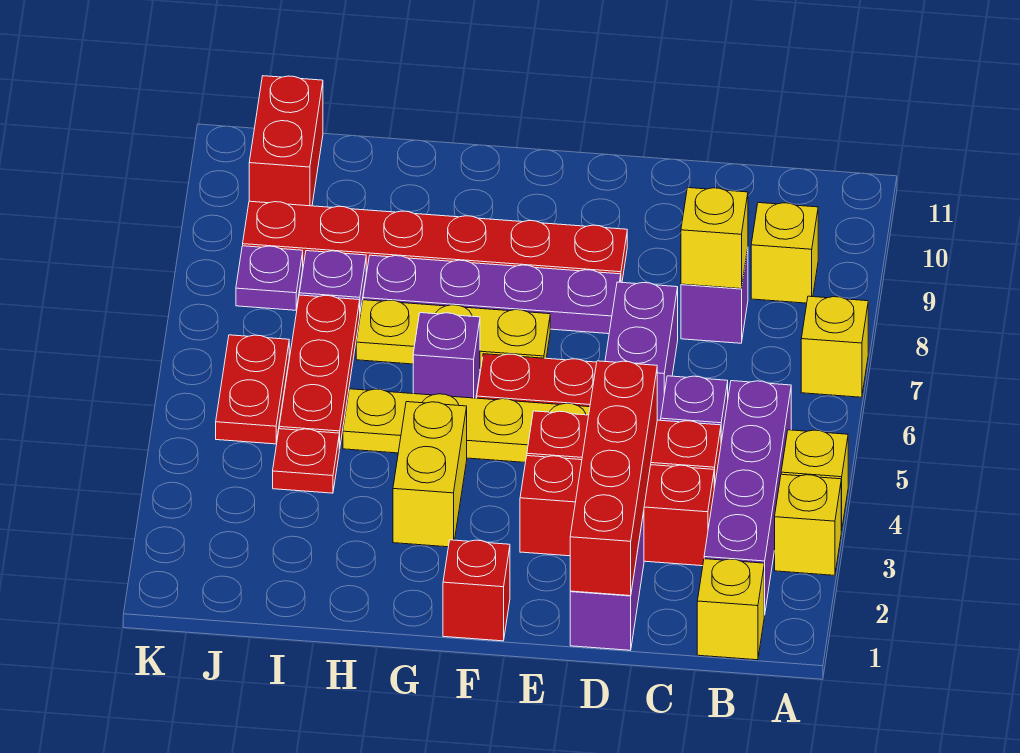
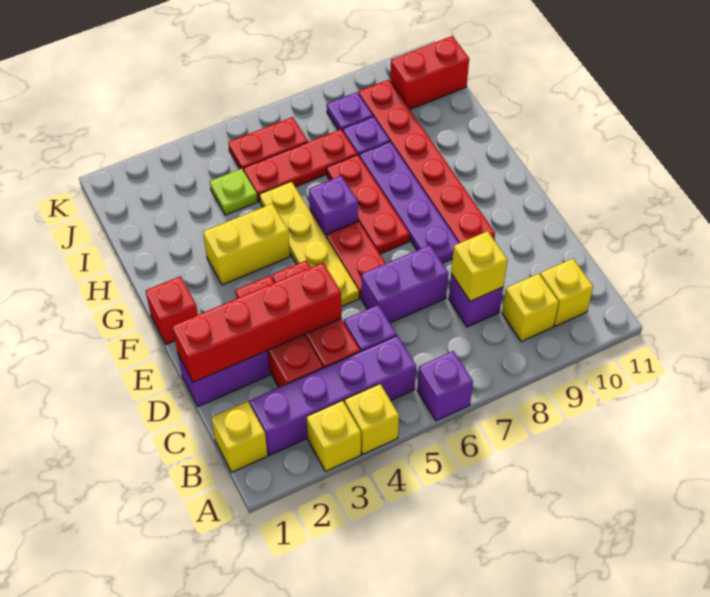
none -> purple brick A6 level 1
yellow brick A7 level 1 -> yellow brick B10 level 1
yellow plate F7:H7 level 1 -> red plate F7:H7 level 1
red plate I4 level 1 -> lime plate I4 level 1

